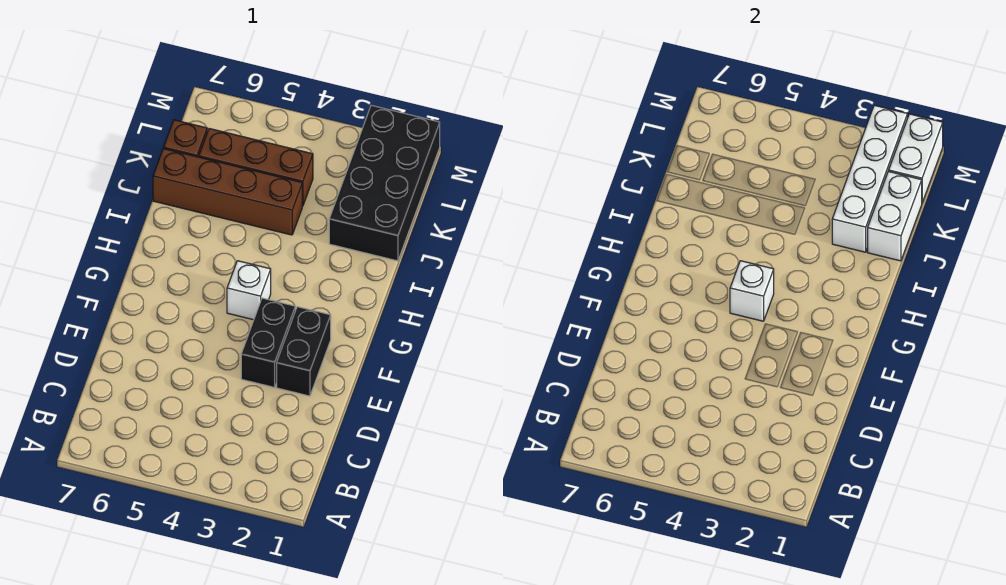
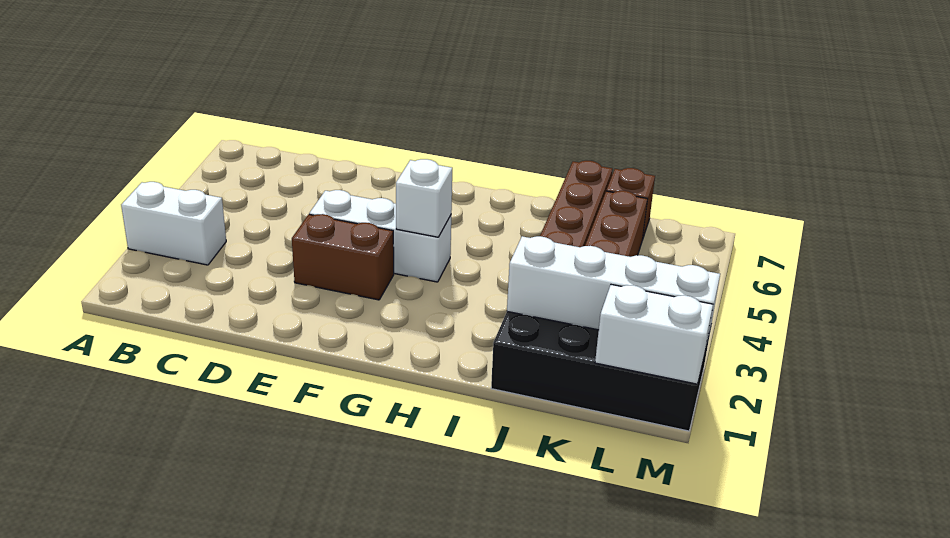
black brick E2:F2 level 1 -> none
black brick E3:F3 level 1 -> brown brick E3:F3 level 1
white brick G4 level 1 -> white brick E4:G4 level 1
white brick J1:K1 level 2 -> white brick A3:B3 level 1

